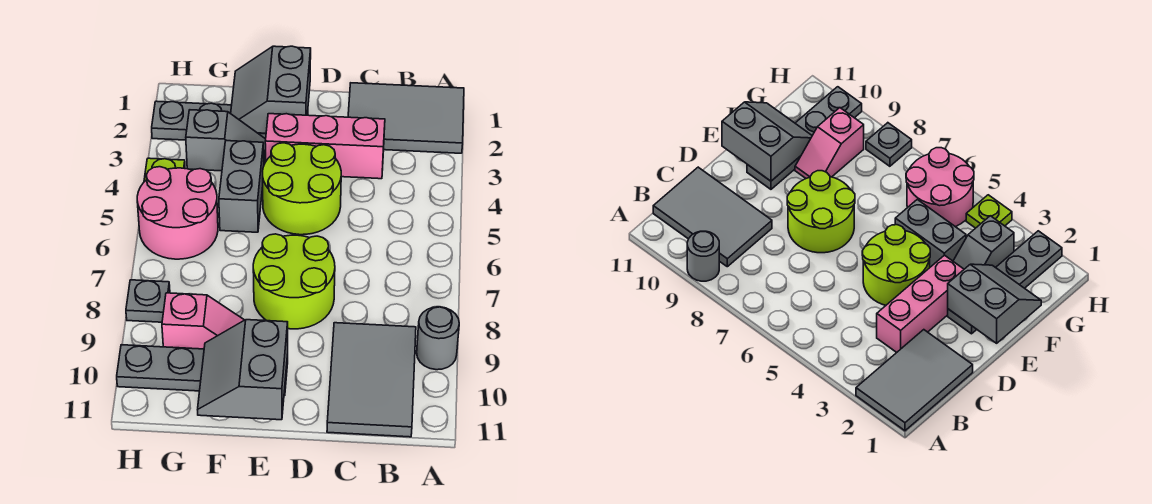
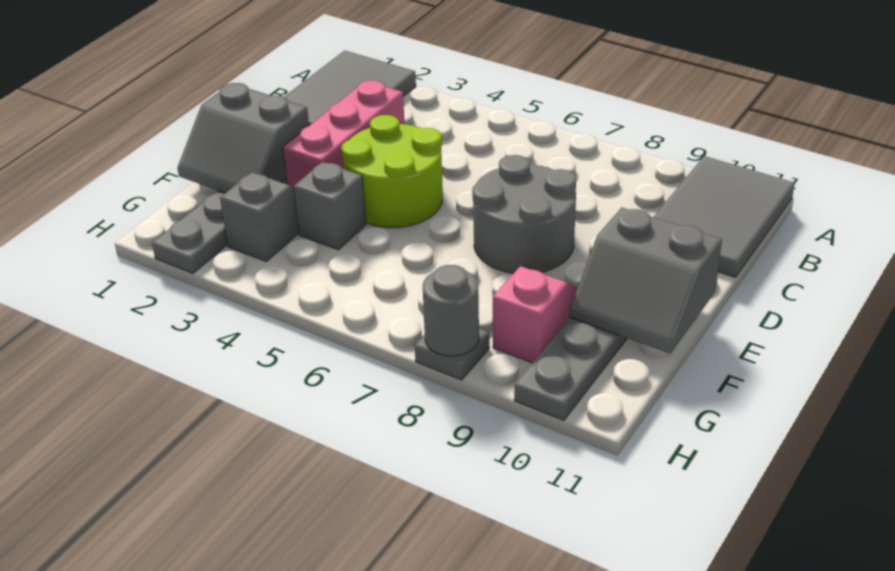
grey round brick A9 level 1 -> grey round brick H8 level 2
grey tile B9:C11 level 1 -> grey tile A10:C11 level 1
lime round brick D7:E8 level 1 -> grey round brick D7:E8 level 1
grey brick F4:F5 level 1 -> grey brick F4 level 1
pink round brick G5:H6 level 1 -> none
lime plate H4 level 1 -> none

